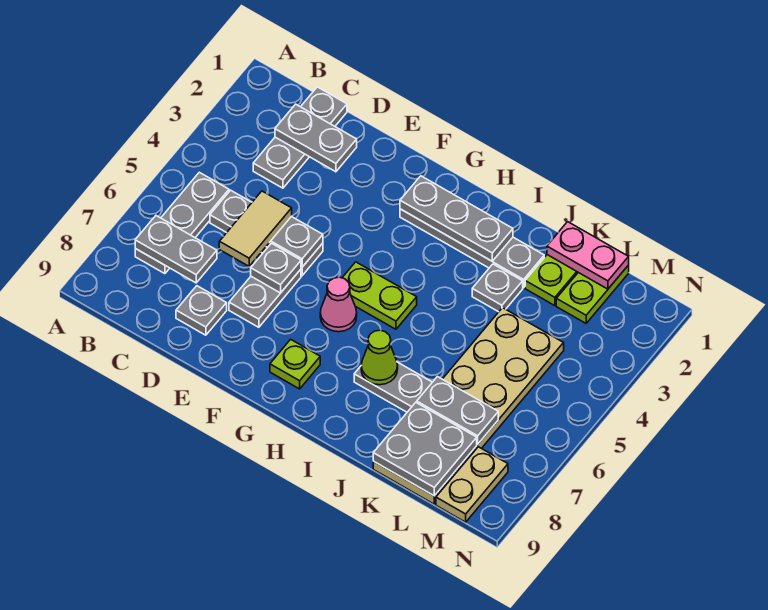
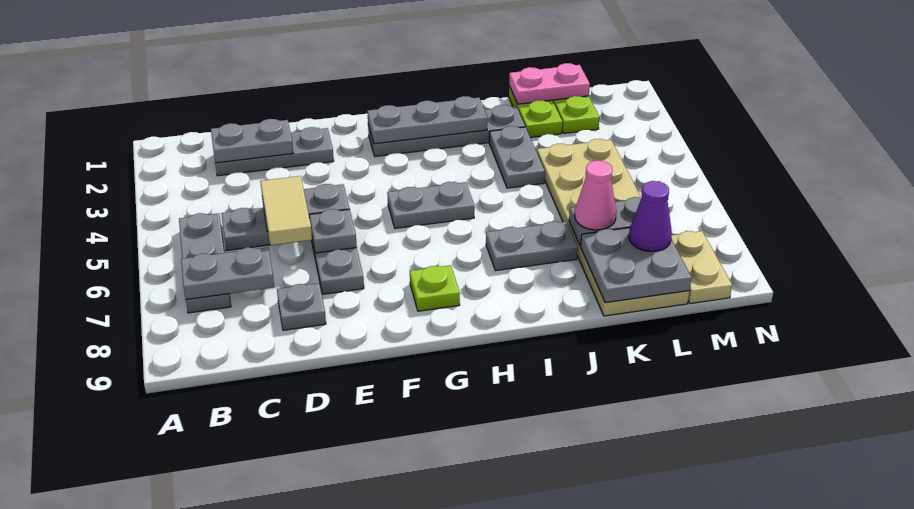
grey plate C1:C3 level 1 -> grey plate C2:E2 level 1
lime plate G5:H5 level 1 -> grey plate G5:H5 level 1
pink cone G6 level 1 -> pink cone K7 level 3
lime cone I7 level 2 -> none
grey plate J3 level 1 -> grey plate J3:J4 level 1
none -> purple cone L8 level 3

